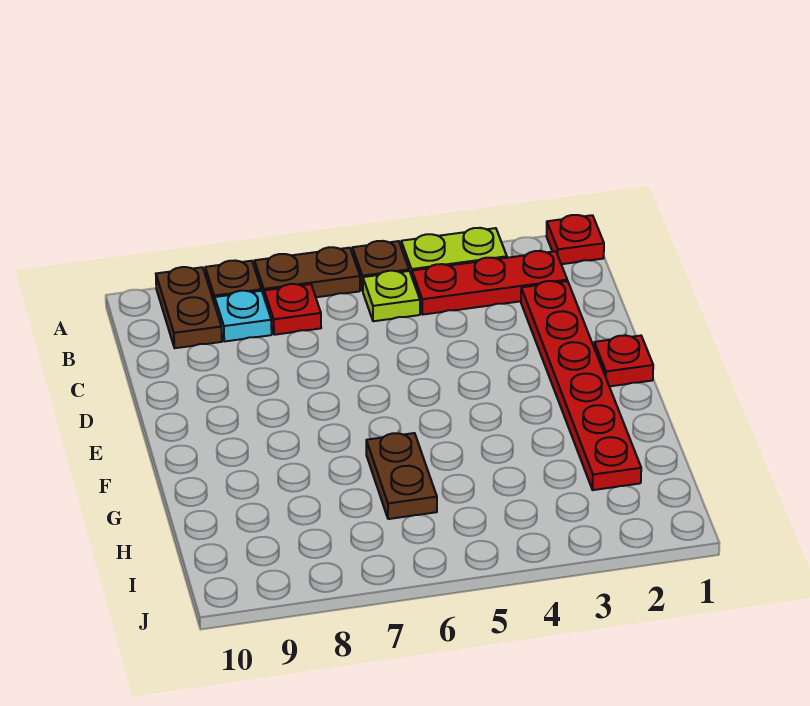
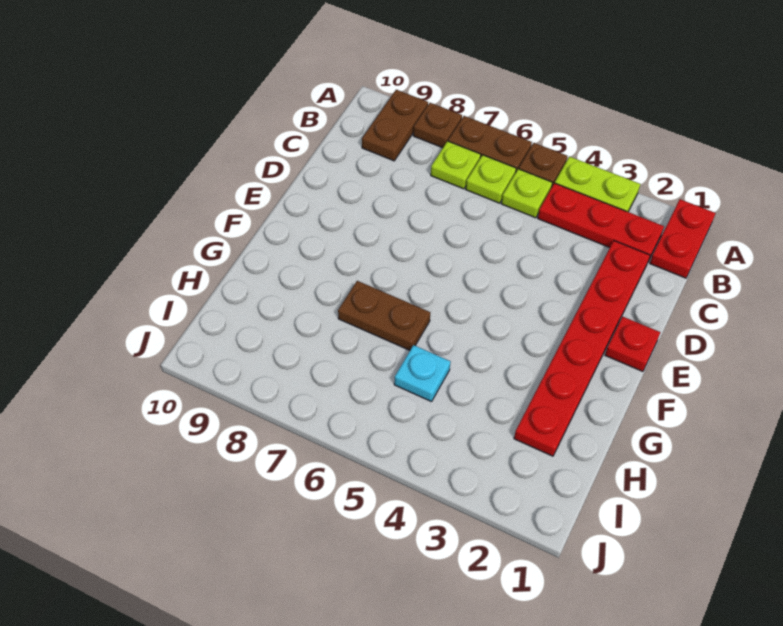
red plate A1 level 1 -> red plate A1:B1 level 1
none -> lime plate B6 level 1
red plate B7 level 1 -> lime plate B7 level 1
cyan plate B8 level 1 -> cyan plate H5 level 1
brown plate G6:H6 level 1 -> brown plate G6:G7 level 1

